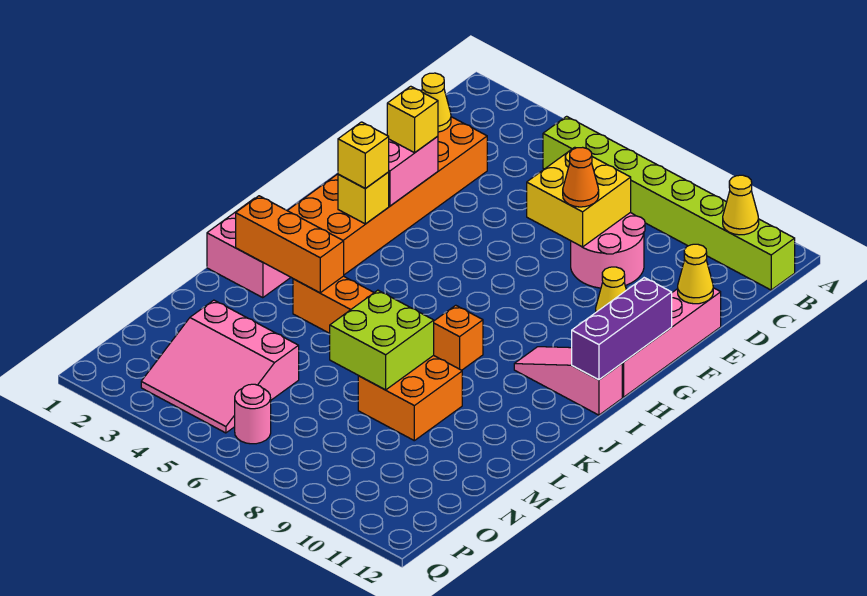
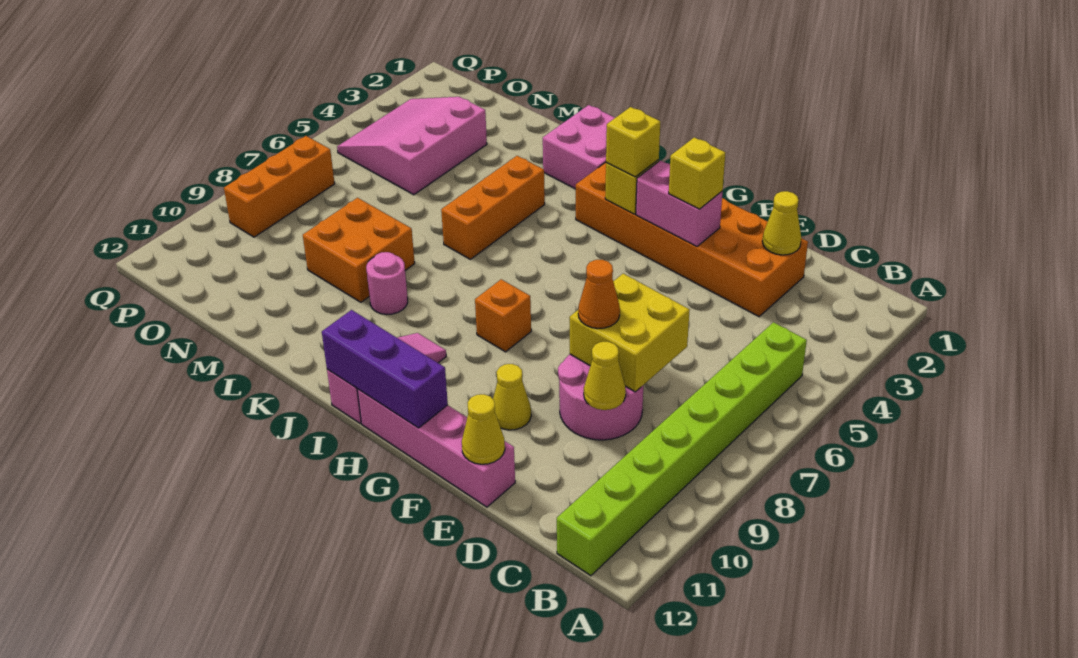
yellow cone B11 level 2 -> yellow cone D9 level 2
orange brick J8 level 1 -> orange brick H8 level 1
orange brick K2:K4 level 2 -> orange brick P7:P9 level 1
lime brick L7:M8 level 2 -> none
pink round brick P6 level 1 -> pink round brick K9 level 1

